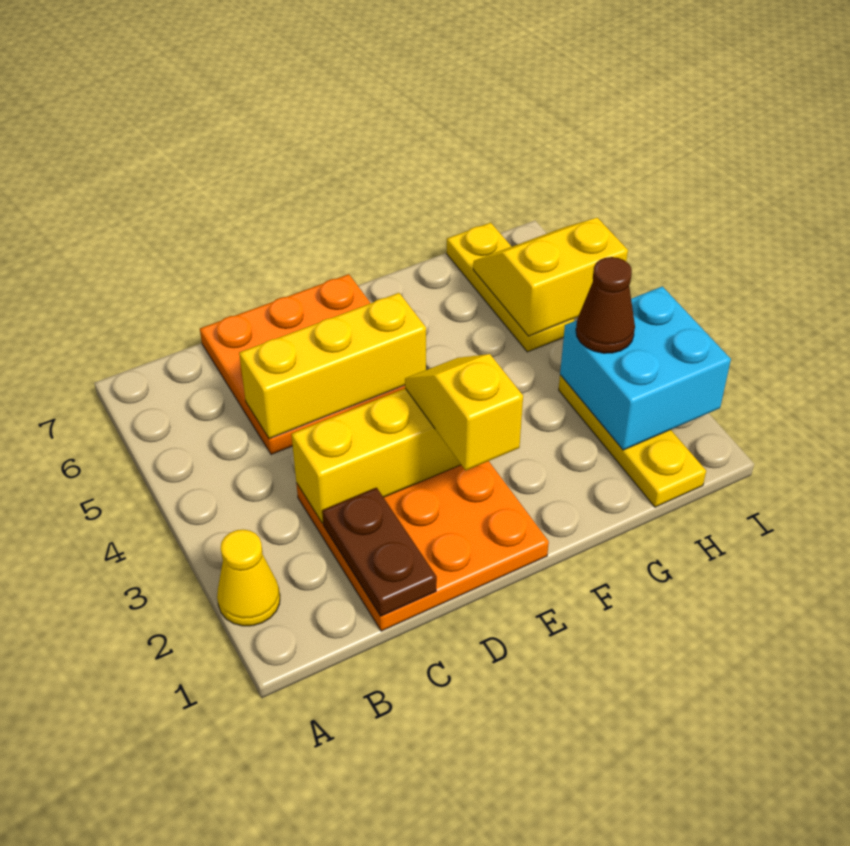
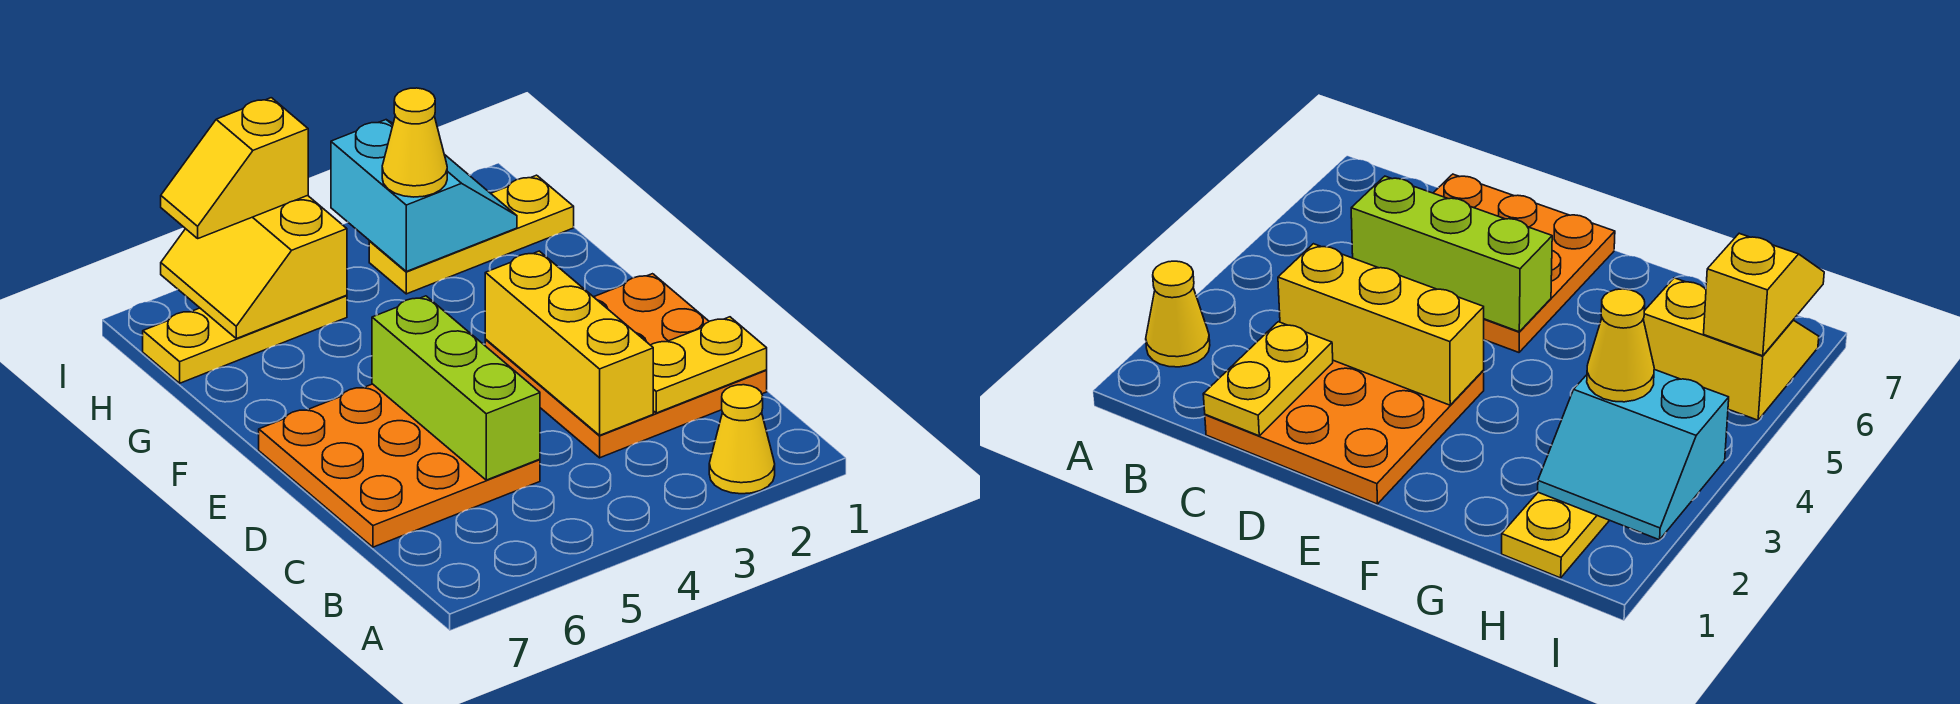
brown plate C1:C2 level 2 -> yellow plate C1:C2 level 2
yellow brick C5:E5 level 2 -> lime brick C5:E5 level 2
yellow slope E2:E3 level 3 top 2 -> yellow slope I5:I6 level 3 top 5
cyan brick H2:I3 level 2 -> cyan slope H2:I3 level 2 top 3
brown cone H3 level 3 -> yellow cone H3 level 3

